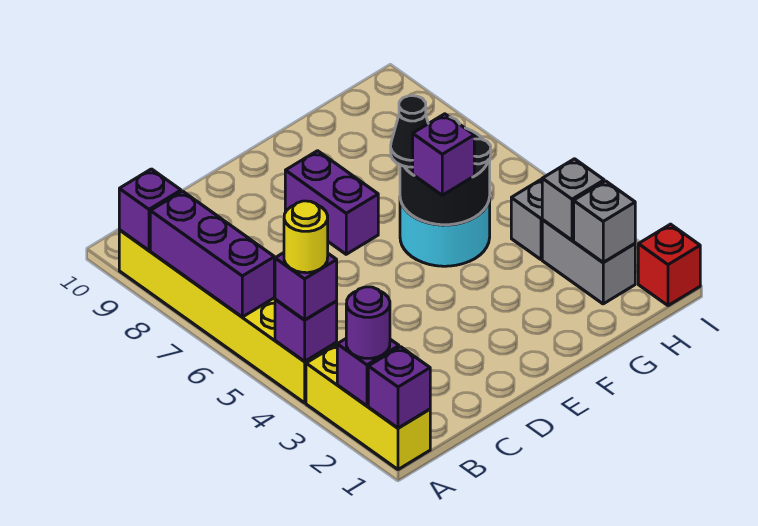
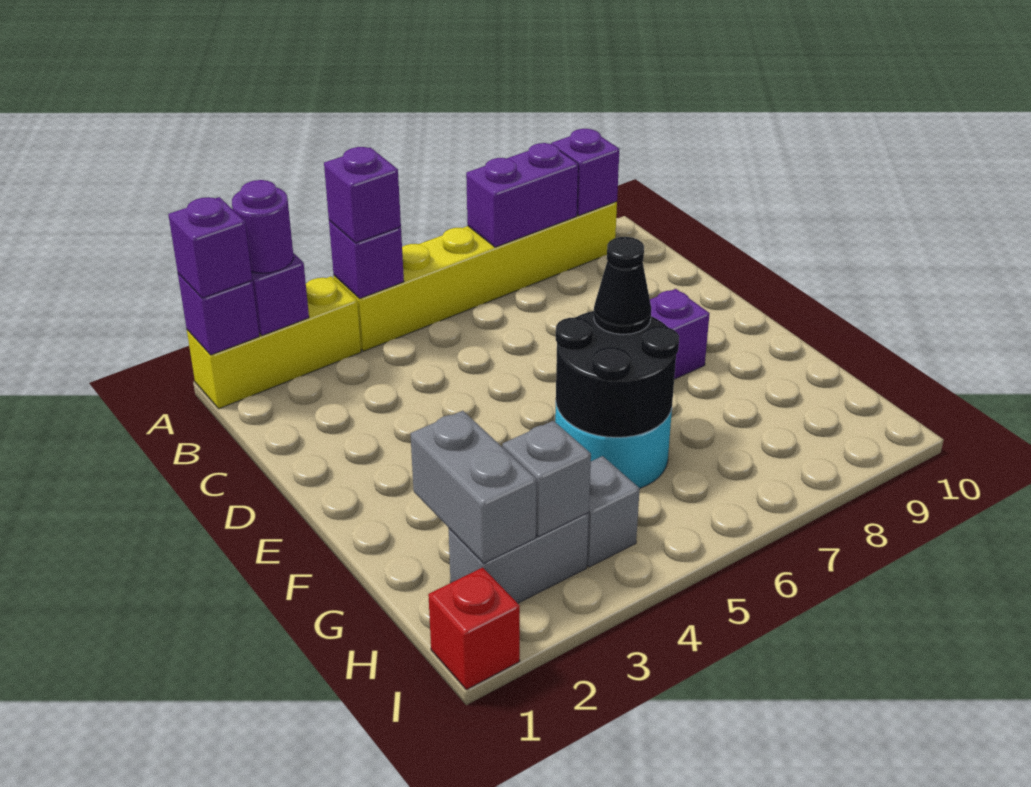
yellow round brick A4 level 4 -> none
purple brick A6:A8 level 2 -> purple brick A7:A8 level 2
purple brick F5 level 3 -> purple brick A1 level 3
grey brick H2 level 2 -> grey brick G2:H2 level 2

